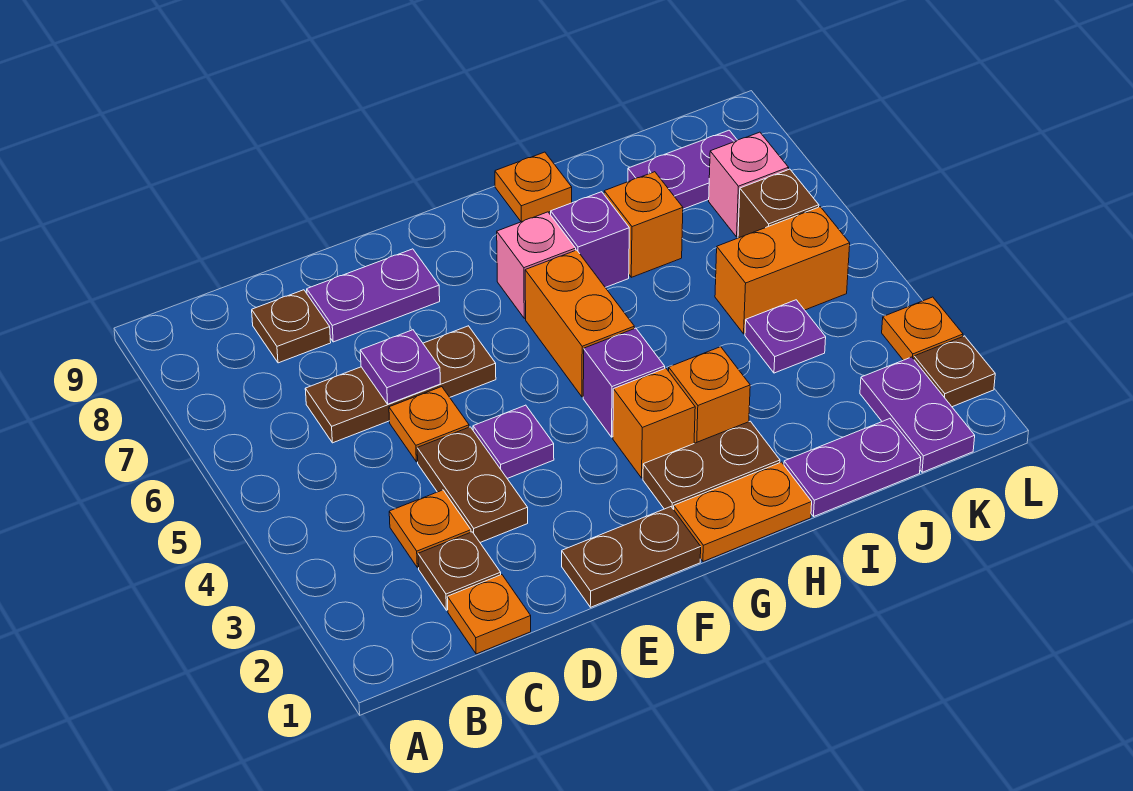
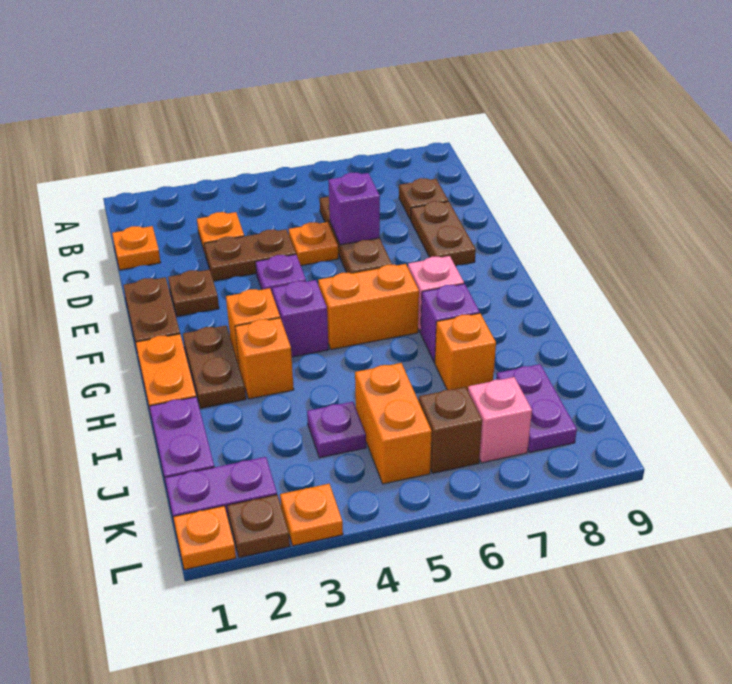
brown plate C2 level 1 -> brown plate E2 level 1
purple plate D6 level 2 -> purple brick D6 level 2
purple plate D8:E8 level 1 -> brown plate D8:E8 level 1
orange plate H9 level 1 -> orange plate L1 level 1

